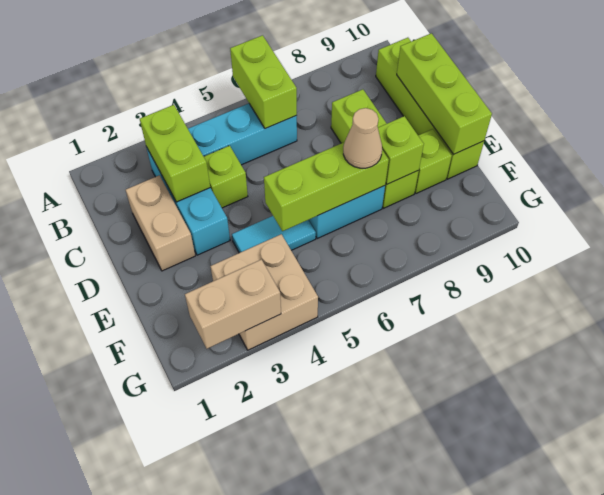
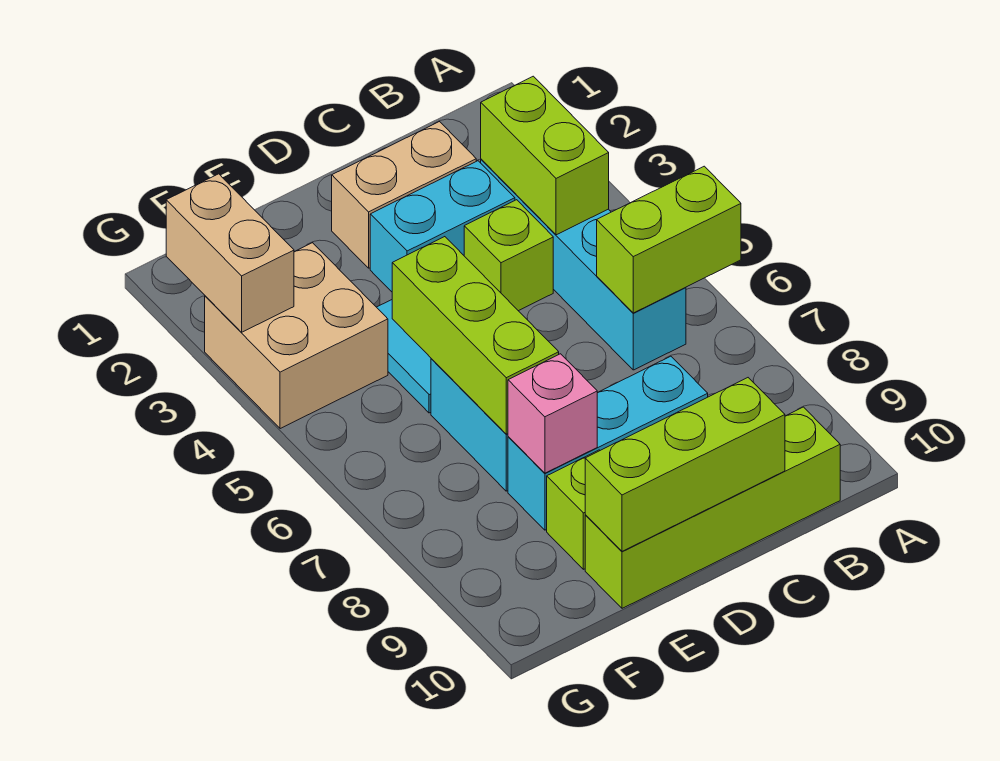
lime brick B3:C3 level 2 -> lime brick B3:B4 level 2
lime brick C8:E8 level 1 -> cyan brick C8:E8 level 1
tan cone E7 level 3 -> none
lime brick E8 level 2 -> pink brick E8 level 2

